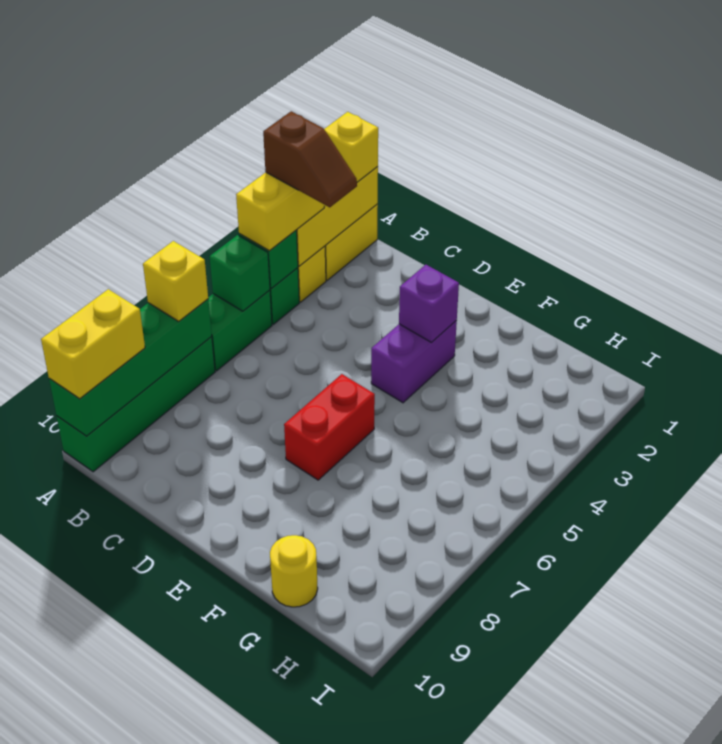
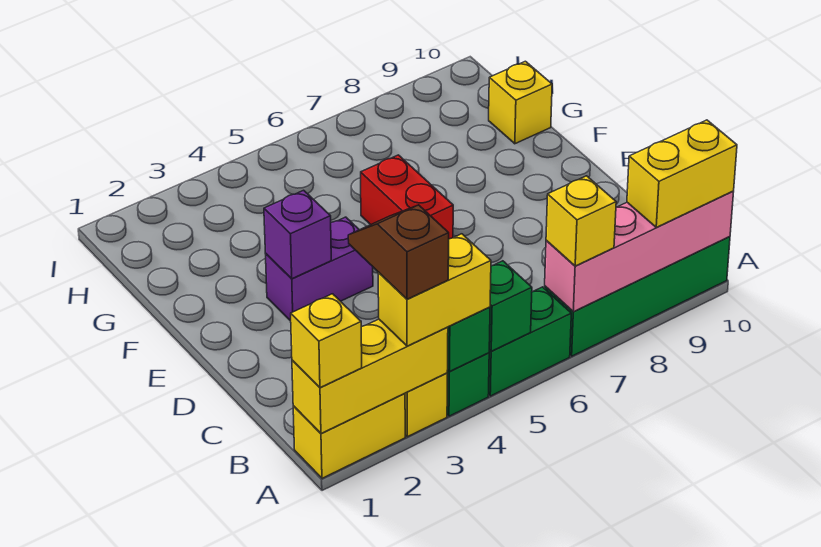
green brick A7:A10 level 2 -> pink brick A7:A10 level 2
red brick E6:E7 level 1 -> red brick E6:F6 level 1
yellow round brick G10 level 1 -> yellow brick G10 level 1

